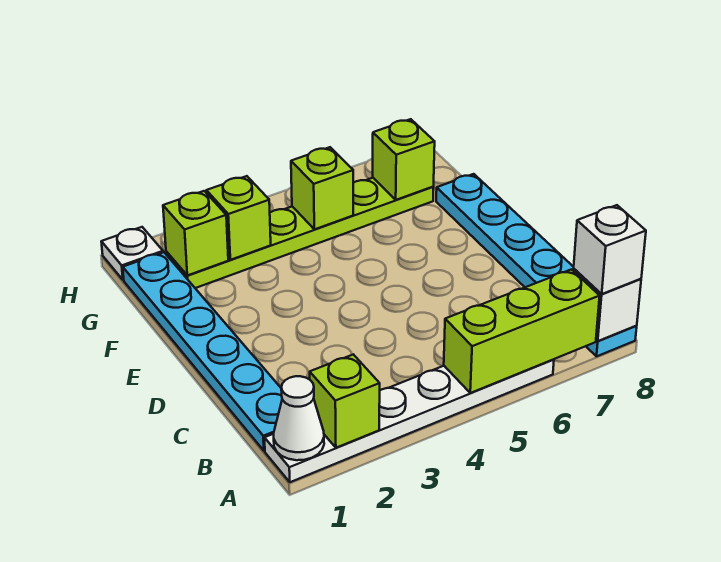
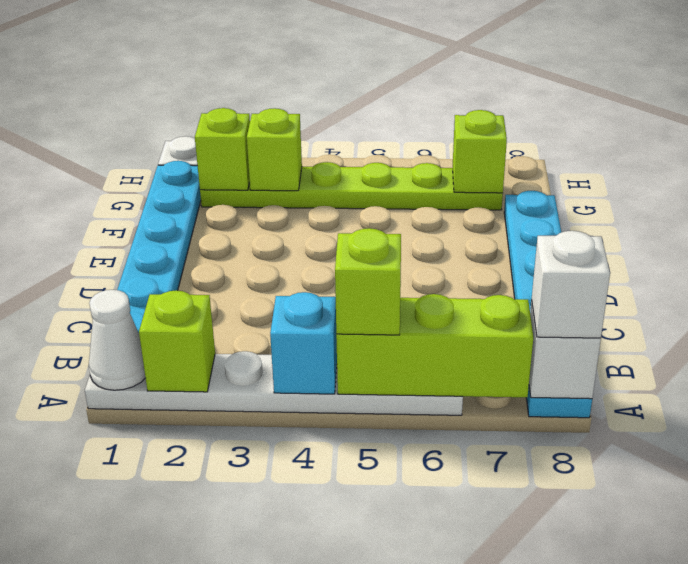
none -> cyan brick A4 level 2
lime brick G5 level 2 -> lime brick A5 level 3

